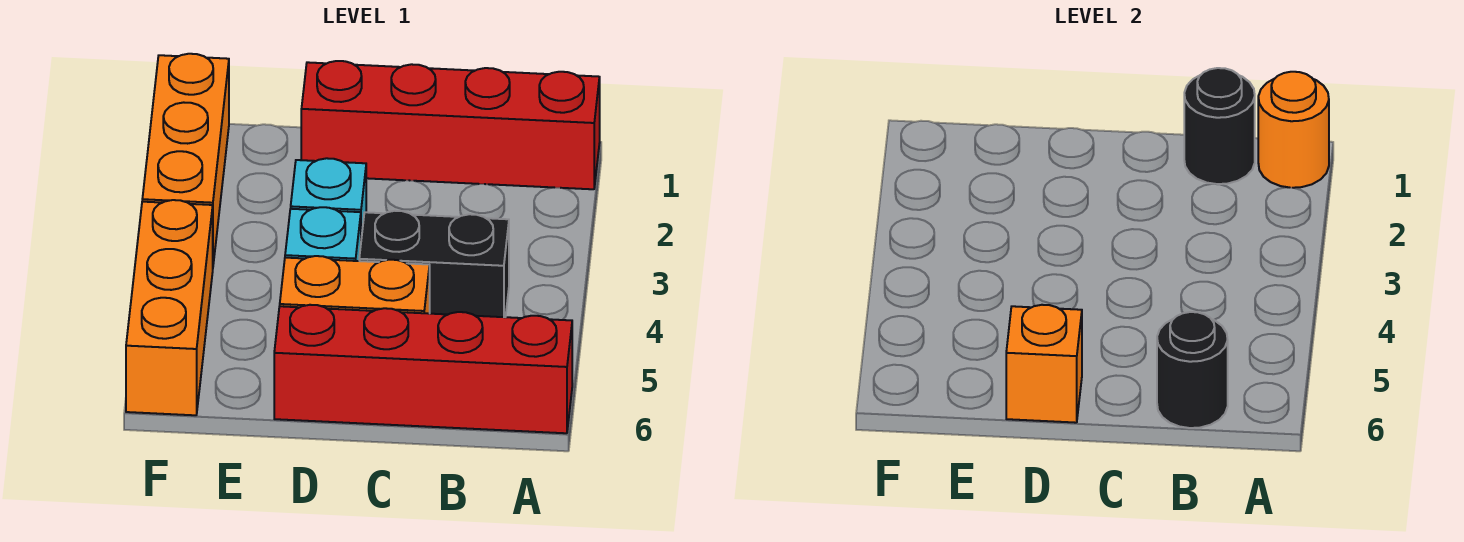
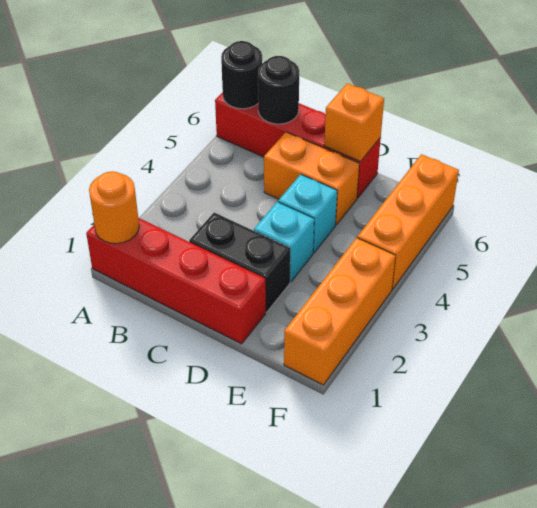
black round brick B1 level 2 -> black round brick A6 level 2
black brick B4:C4 level 1 -> black brick C2:D2 level 1

